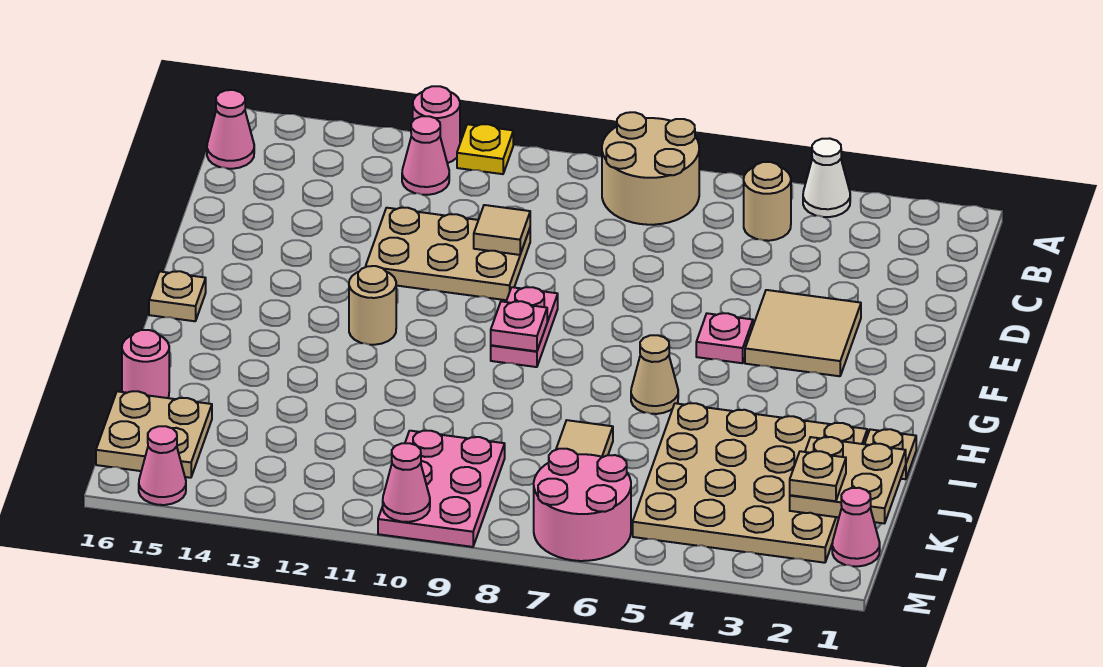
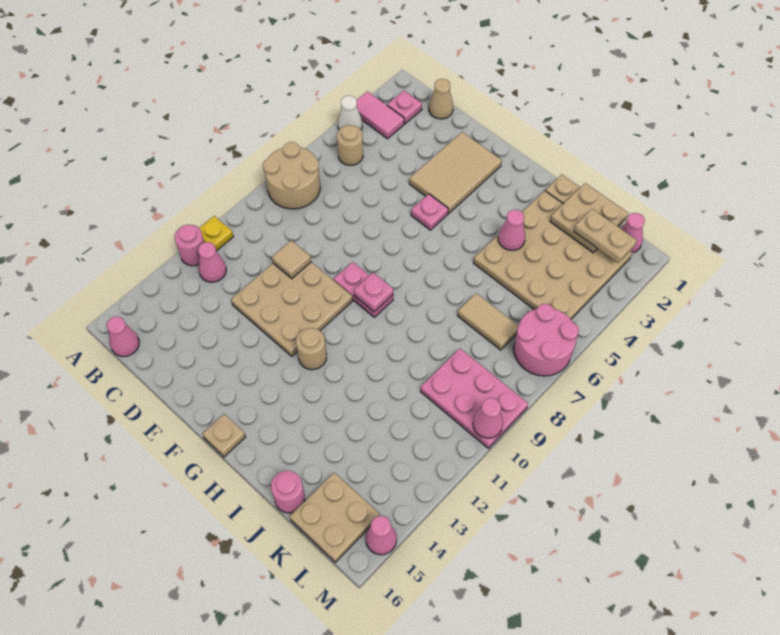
none -> pink tile A3:B3 level 1
none -> pink plate B2 level 1
tan plate D10:E12 level 1 -> tan plate D10:F12 level 1
tan tile E3:F4 level 1 -> tan tile E2:F4 level 1
tan cone H6 level 1 -> tan cone C1 level 1
none -> pink cone I4 level 2
tan plate K2 level 3 -> tan plate K2:L2 level 3

